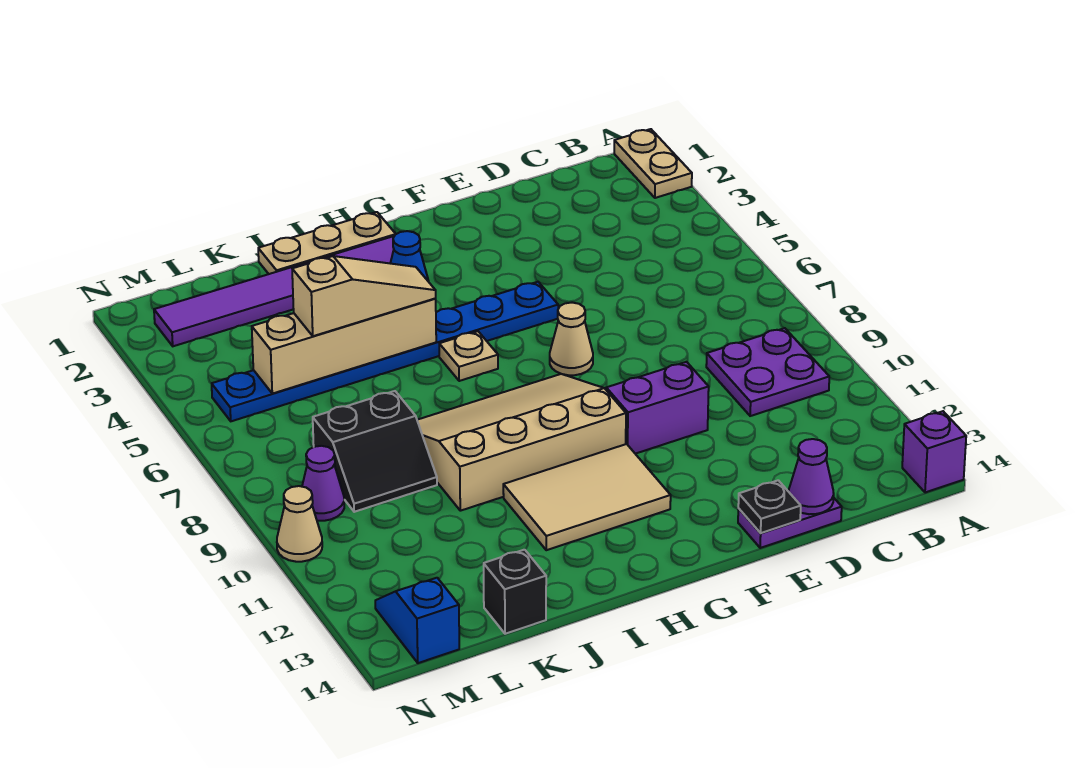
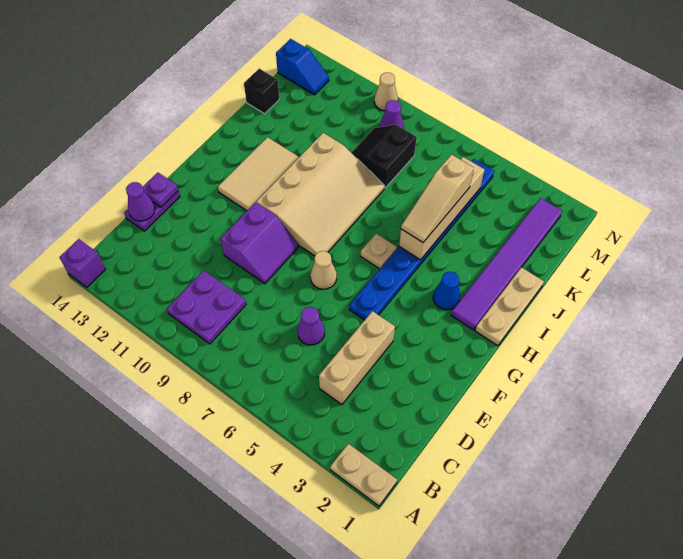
none -> tan brick C4:E4 level 1
none -> purple cone D6 level 1
black plate E14 level 2 -> purple plate E14 level 2

